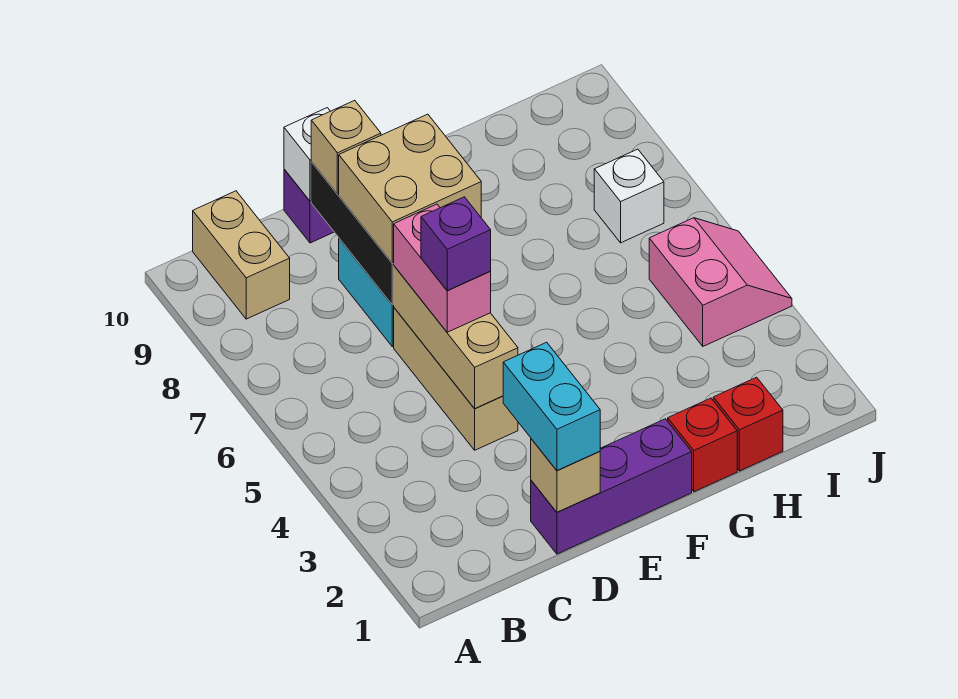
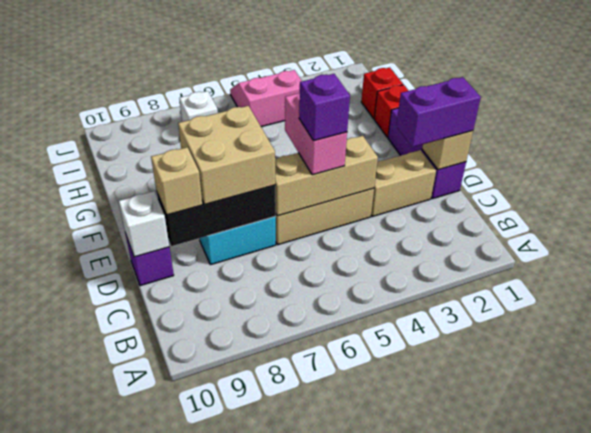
tan brick B9:B10 level 1 -> tan brick D2:D3 level 1
cyan brick D1:D2 level 3 -> purple brick D1:D2 level 3
pink brick D5:D6 level 3 -> pink brick D5:E5 level 3

